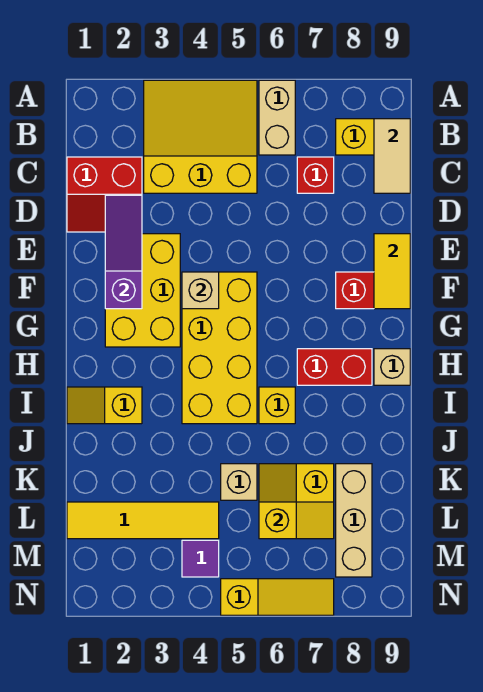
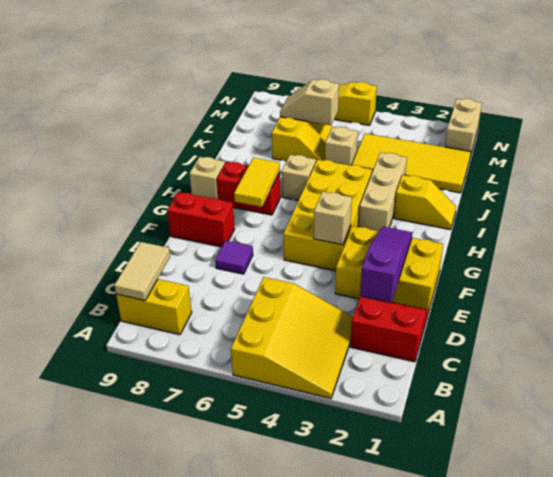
yellow slope A3:C5 level 1 top C -> yellow slope A3:C5 level 1 top 5
tan brick A6:B6 level 1 -> tan brick M1:N1 level 1
red brick C7 level 1 -> none
purple slope D2:F2 level 2 top F -> purple slope D2:F2 level 2 top D
yellow brick E2:G3 level 1 -> yellow brick E1:F3 level 1
yellow tile E9:F9 level 2 -> yellow tile G7:H7 level 2
yellow brick I6 level 1 -> tan brick I6 level 1
tan brick K8:M8 level 1 -> tan brick H3:J3 level 1
yellow tile L1:L4 level 1 -> yellow tile K1:L4 level 1
yellow slope L6:L7 level 2 top 6 -> tan slope L6:L7 level 2 top 6
purple tile M4 level 1 -> purple tile E7 level 1

